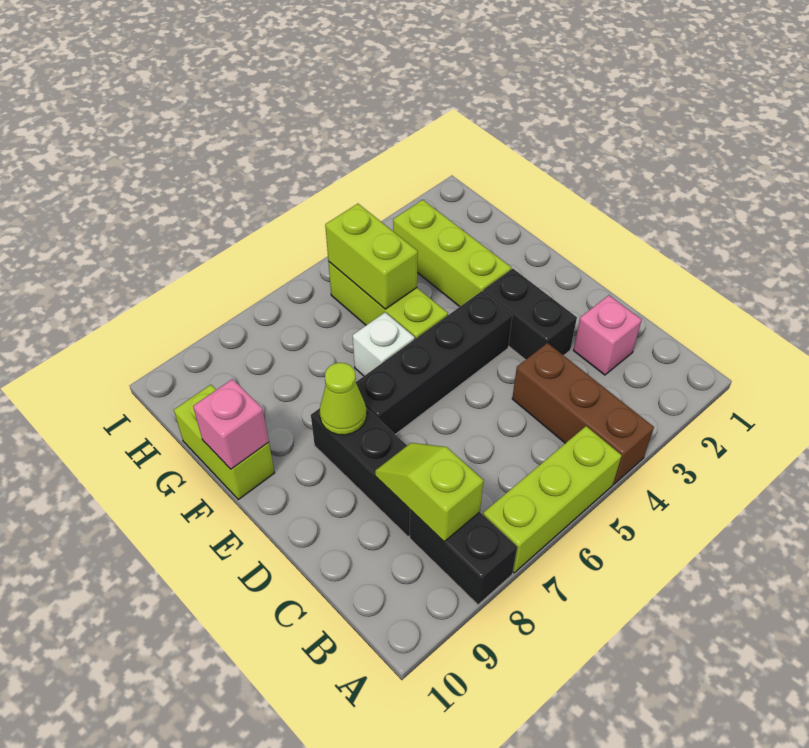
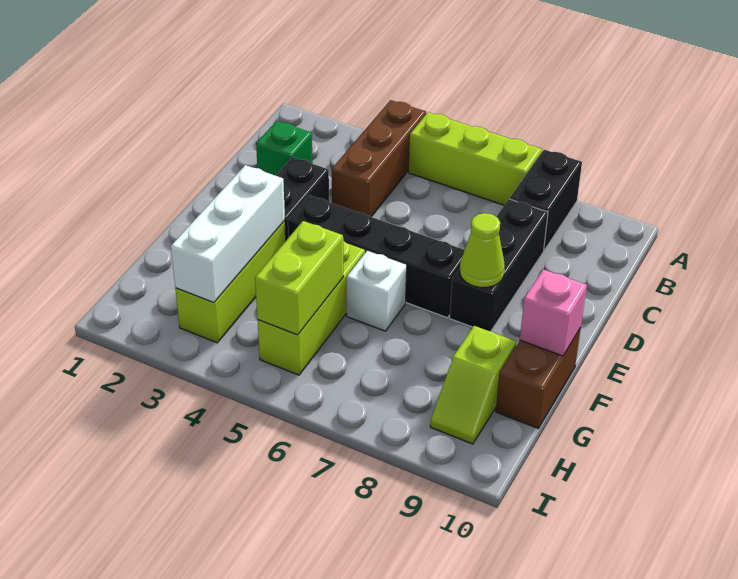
lime slope B8:C8 level 2 top B -> lime slope G9:H9 level 1 top G
pink brick C2 level 1 -> green brick C2 level 1
none -> white brick F3:H3 level 2
lime brick F10:G10 level 1 -> brown brick F10:G10 level 1

